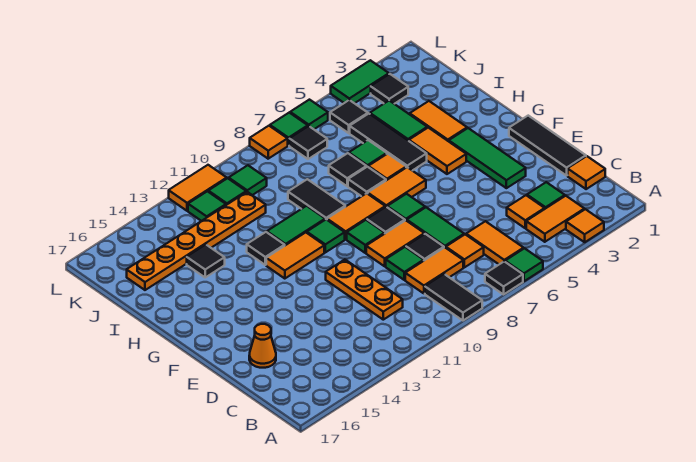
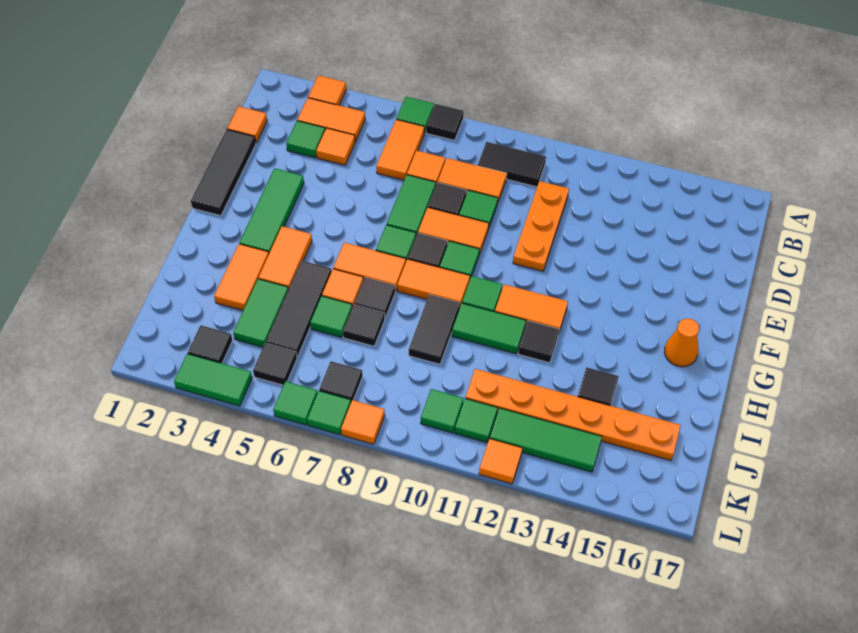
black tile A9:B9 level 1 -> black tile B9:B10 level 1
orange cone D16 level 1 -> orange cone G16 level 1
green tile K12 level 1 -> green tile K12:K14 level 1
orange tile L11:L12 level 1 -> orange tile L12 level 1

